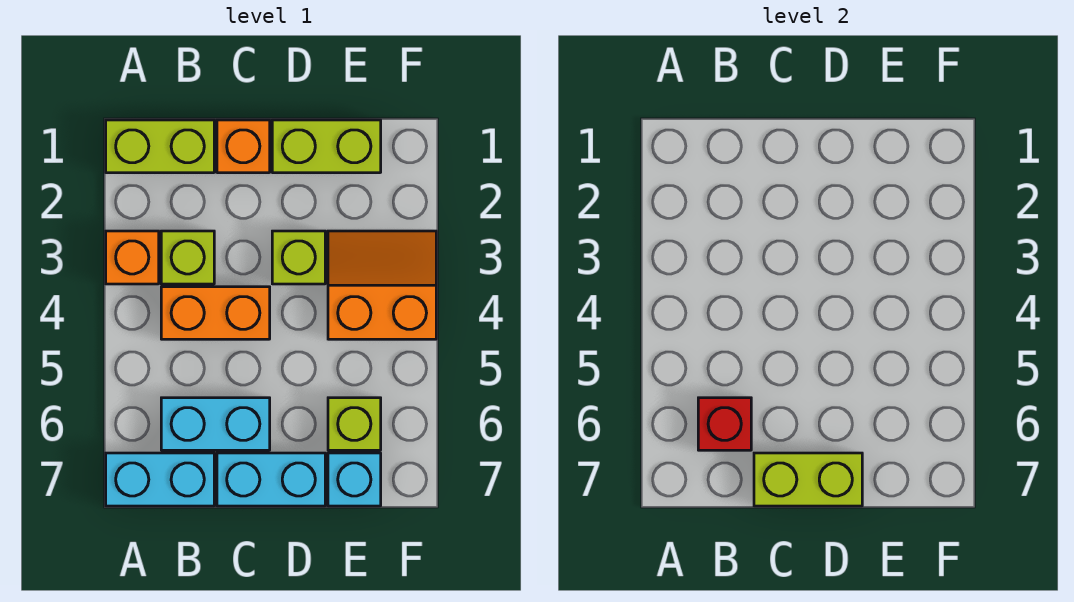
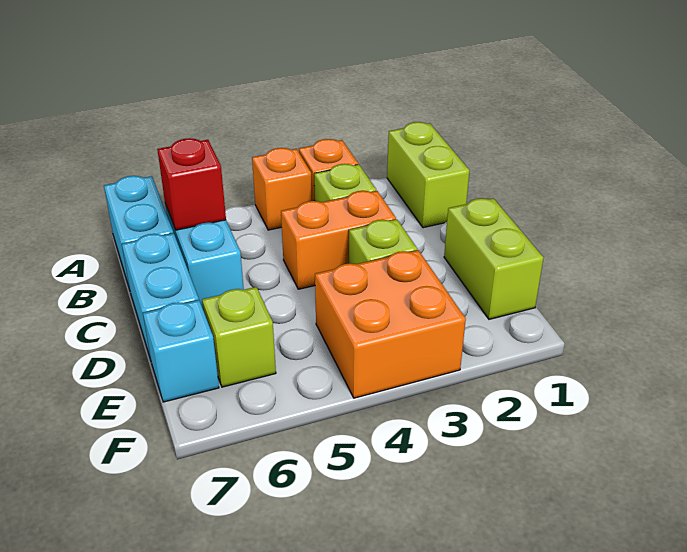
orange brick B4:C4 level 1 -> orange brick C3:C4 level 1
orange brick C1 level 1 -> orange brick A4 level 1
lime brick C7:D7 level 2 -> none
orange slope E3:F4 level 1 top 4 -> orange brick E3:F4 level 1

